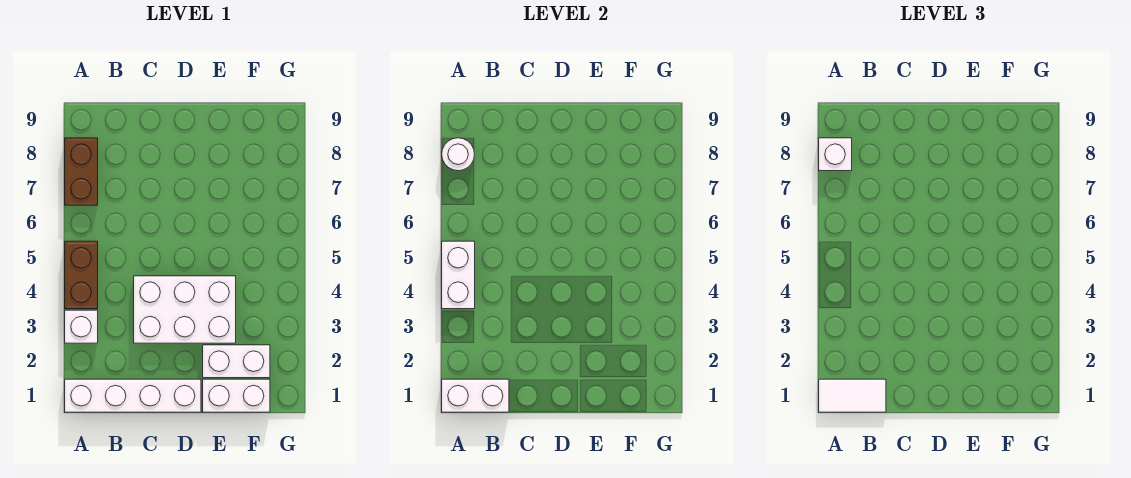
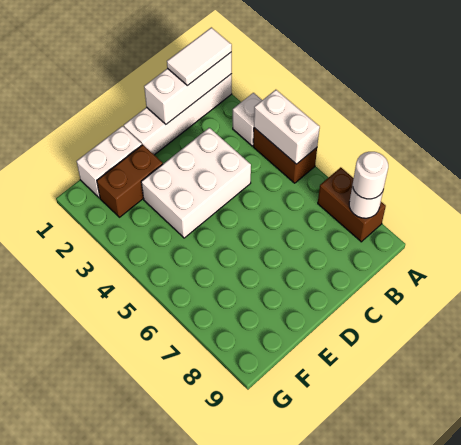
white brick A1:B1 level 2 -> white brick A1:C1 level 2
white brick A8 level 3 -> white round brick A8 level 3
white brick E2:F2 level 1 -> brown brick E2:F2 level 1

